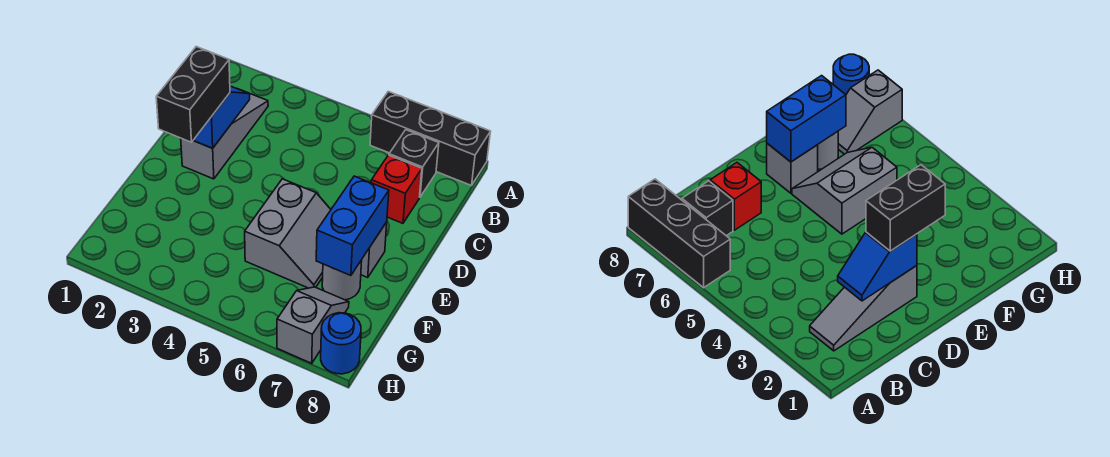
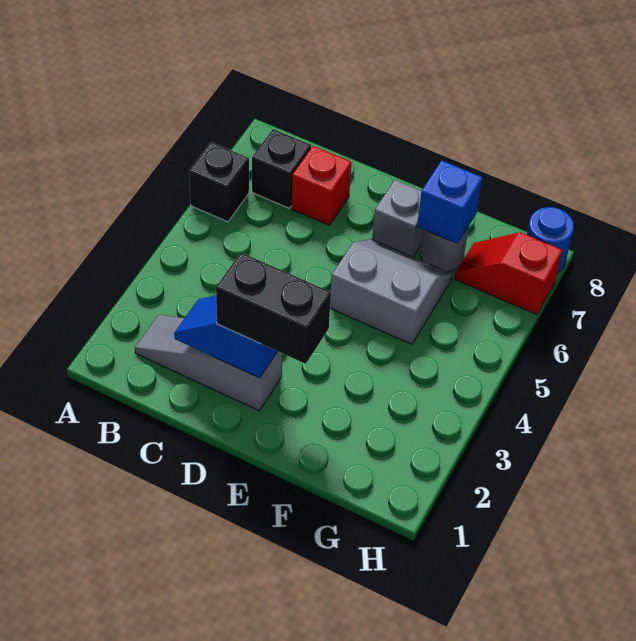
black brick A6:A8 level 1 -> black brick A6 level 1
blue brick E7:F7 level 2 -> blue brick F7 level 2
grey slope G7:H7 level 1 top H -> red slope G7:H7 level 1 top H

